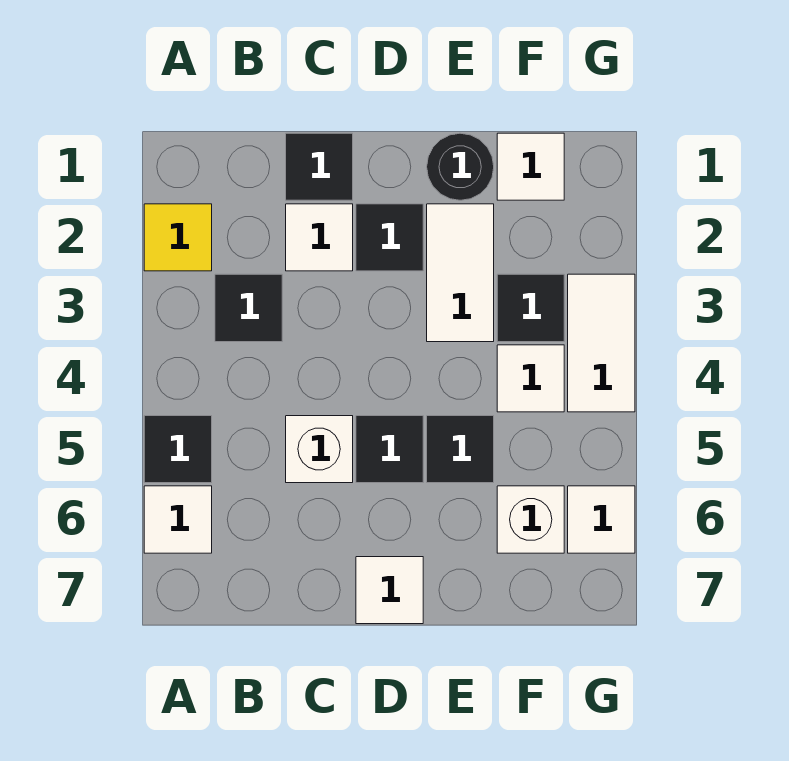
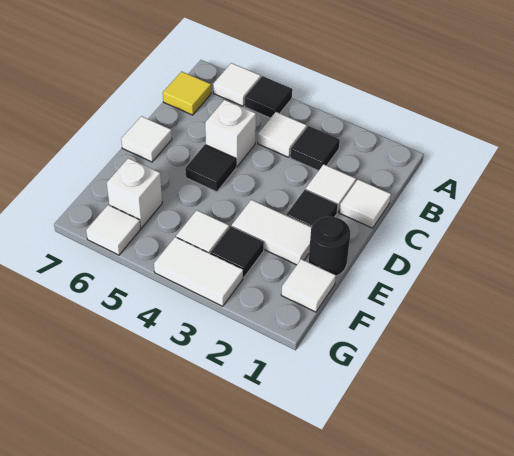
yellow tile A2 level 1 -> yellow tile B7 level 1
none -> white tile B4 level 1
black tile C1 level 1 -> white tile C1 level 1
black tile E5 level 1 -> none

